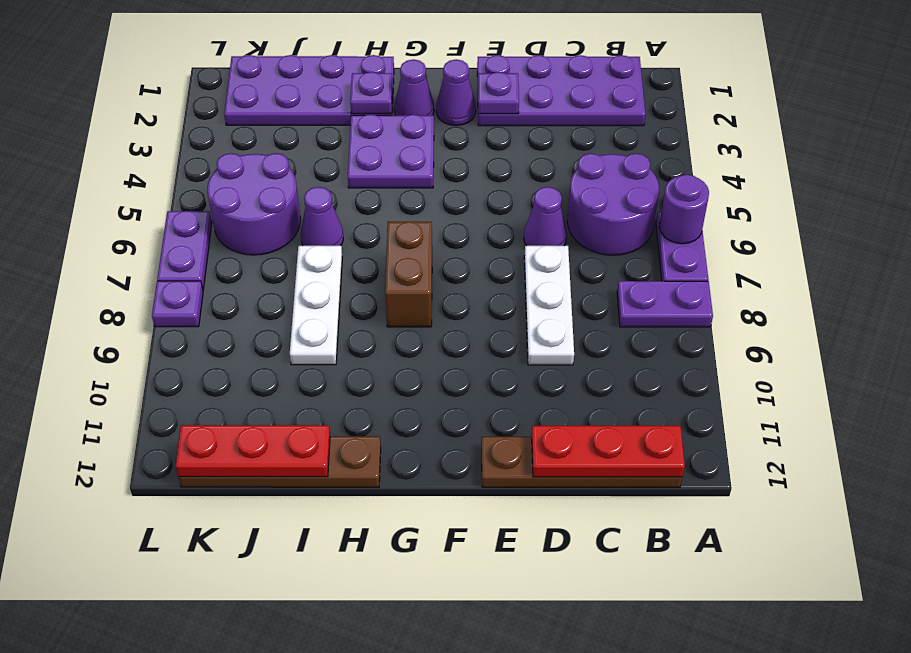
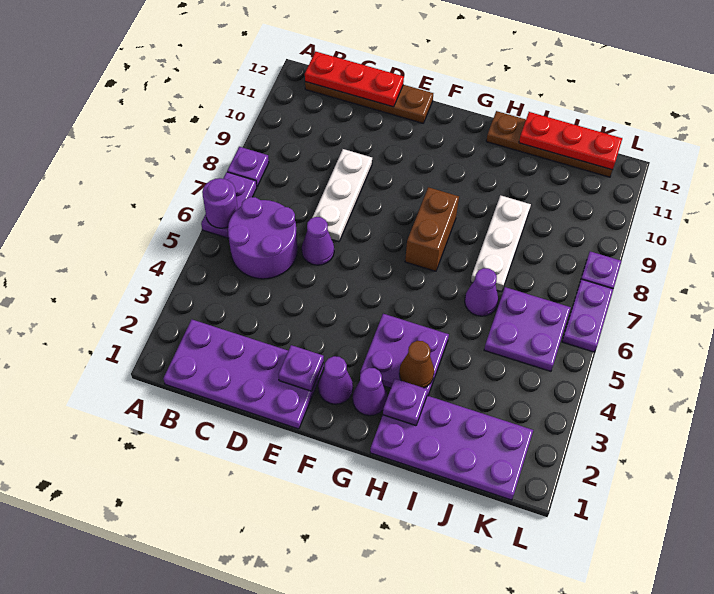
purple plate A8:B8 level 1 -> purple plate A8 level 1
none -> brown cone H3 level 2
purple round brick J5:K6 level 1 -> purple plate J5:K6 level 1

